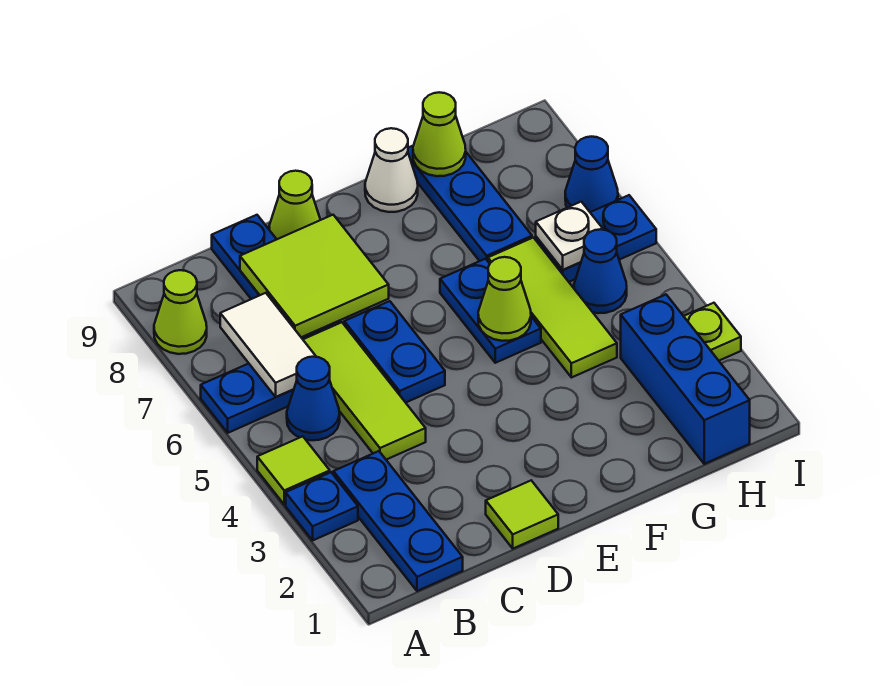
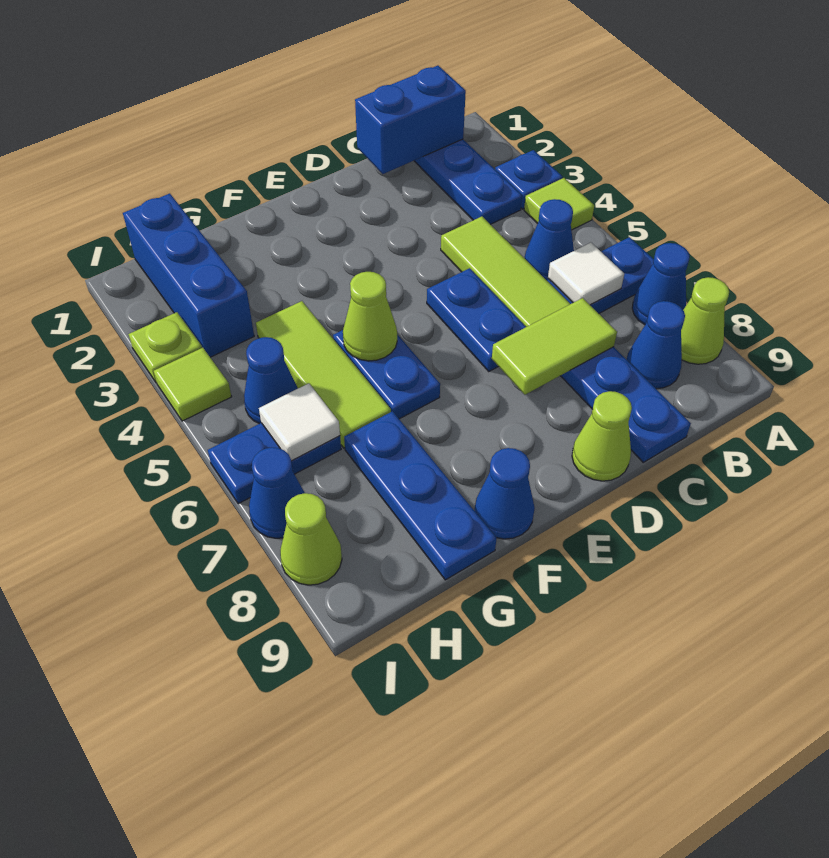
none -> blue cone A7 level 1
none -> blue brick B1:C1 level 2
white tile B6:B7 level 2 -> white tile B6 level 2
none -> blue cone B8 level 1
lime tile C7:D8 level 2 -> lime tile C7:D7 level 2
lime tile D1 level 1 -> lime tile I4 level 1
white cone F9 level 1 -> blue cone F9 level 1
lime cone G9 level 2 -> lime cone I8 level 1
white plate H6 level 2 -> white tile H6 level 2

